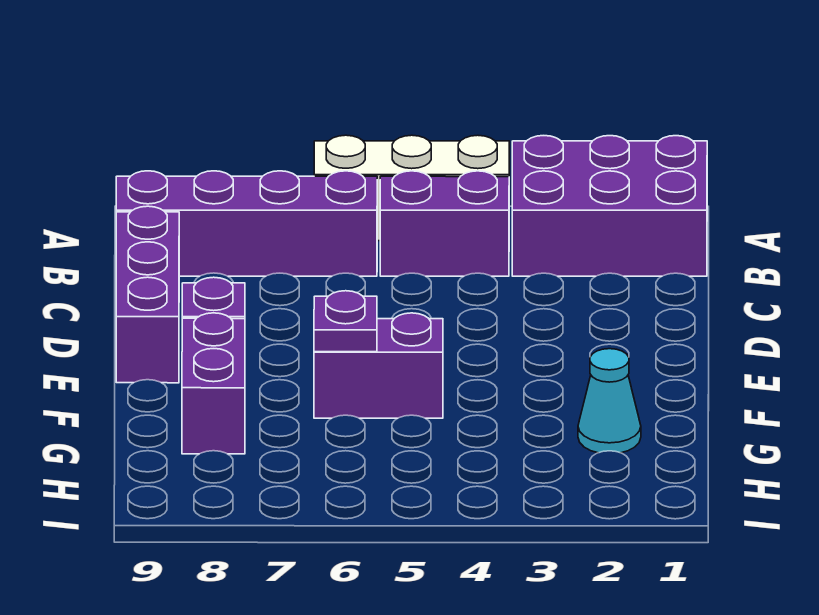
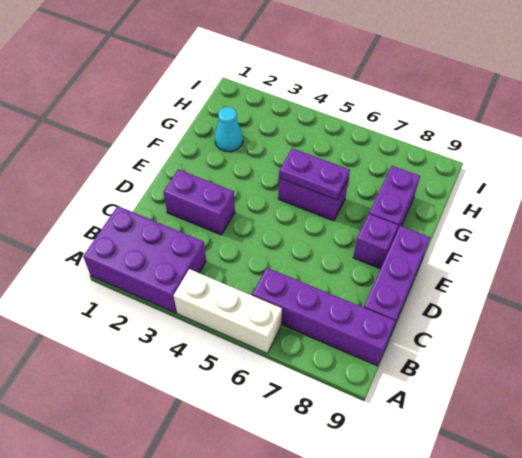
purple brick B4:B5 level 1 -> purple brick D2:D3 level 1
purple plate F6 level 2 -> purple plate F5:F6 level 2

